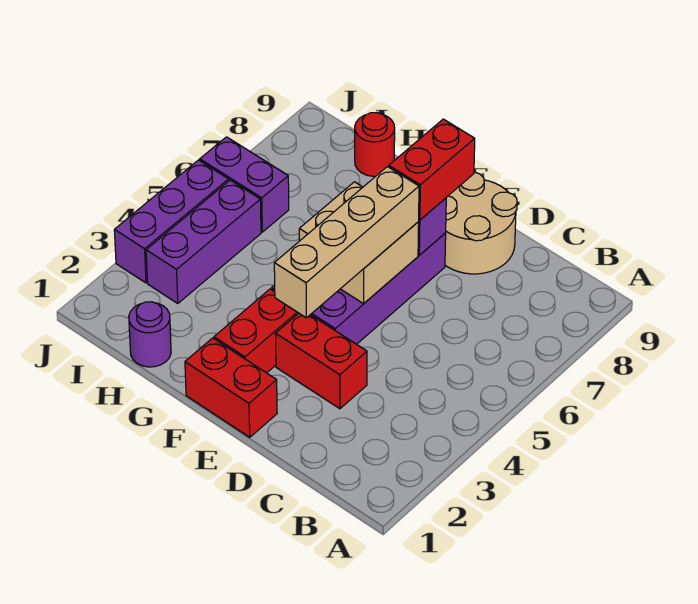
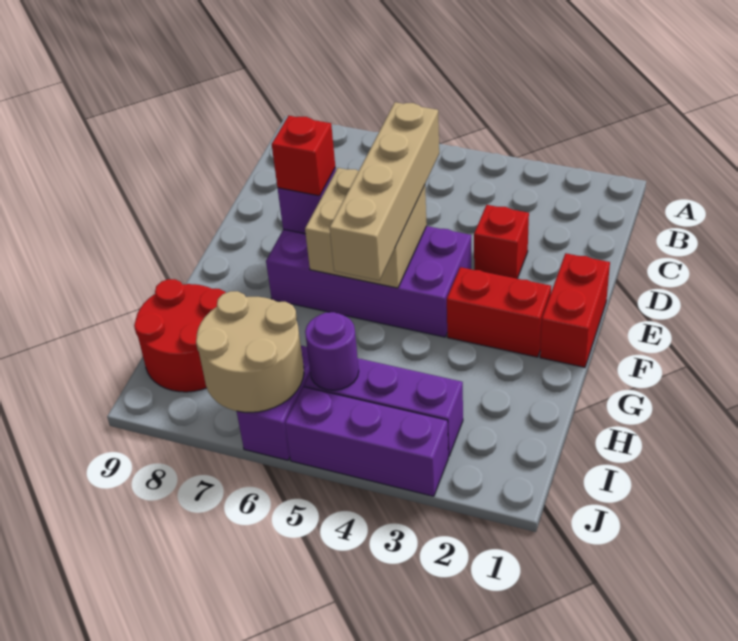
red brick D3:E3 level 1 -> red brick D3 level 1
tan round brick D8:E9 level 1 -> tan round brick I6:J7 level 2
tan brick E3:E6 level 3 -> tan brick D5:G5 level 3
red brick E7:E8 level 3 -> red brick E7 level 3
purple round brick H1 level 1 -> purple round brick I5 level 2
red round brick H9 level 1 -> red round brick H8:I9 level 1

